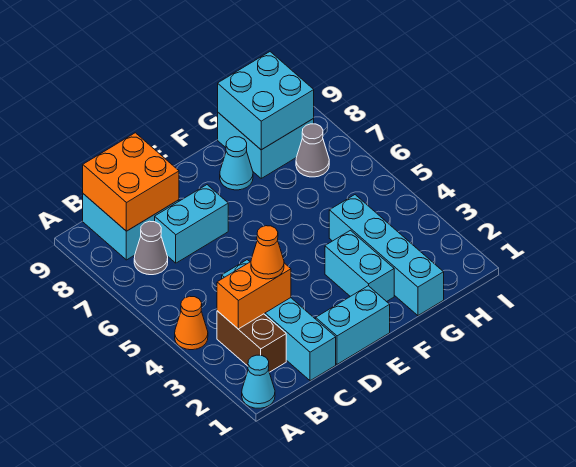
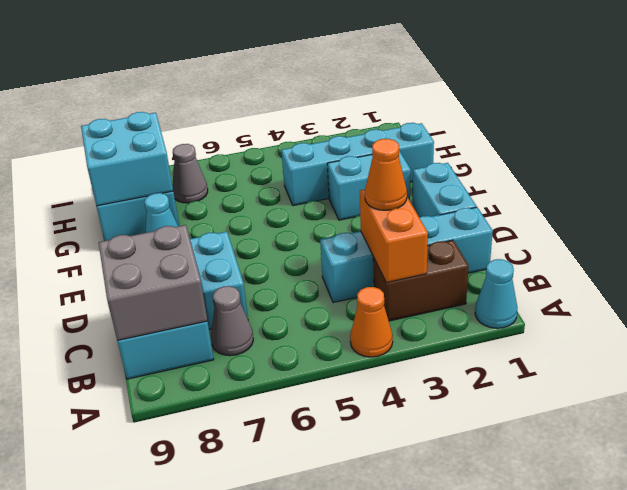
orange brick B8:C9 level 2 -> grey brick B8:C9 level 2

